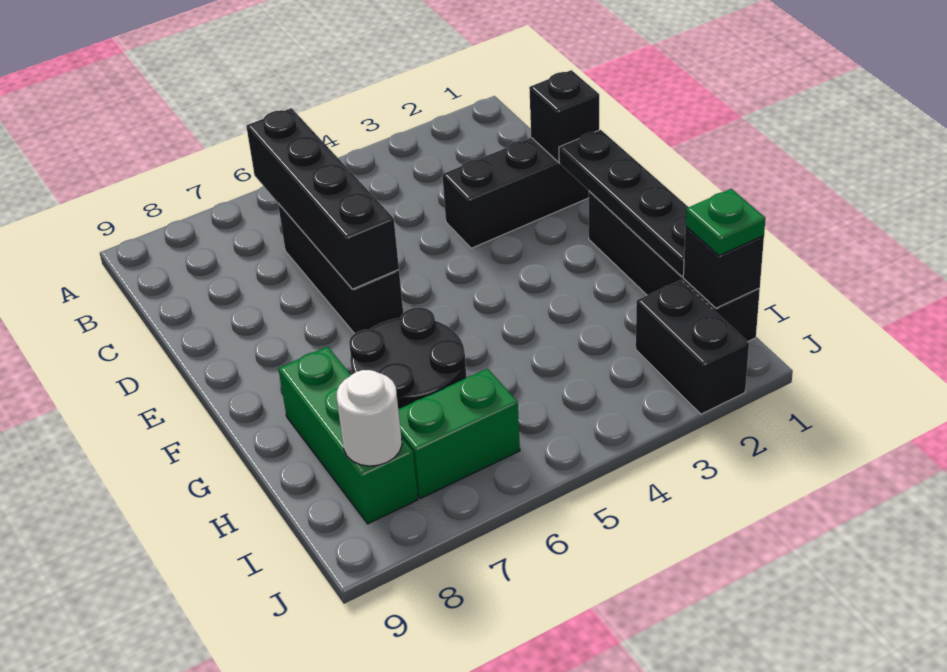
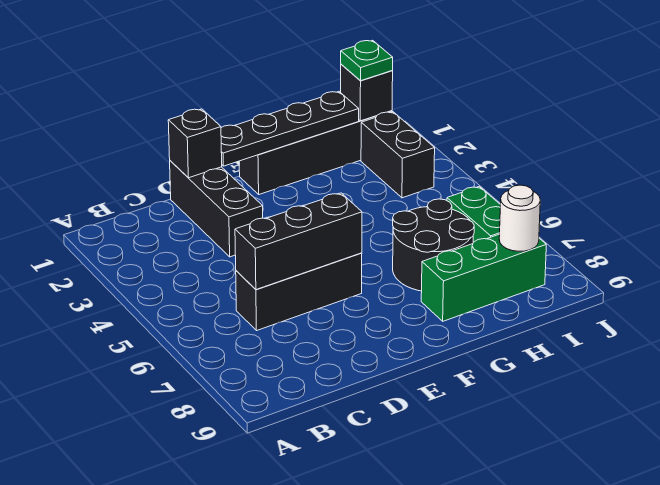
black brick B6:E6 level 2 -> black brick C6:E6 level 2
black brick I2:J2 level 1 -> black brick I2:I3 level 1

